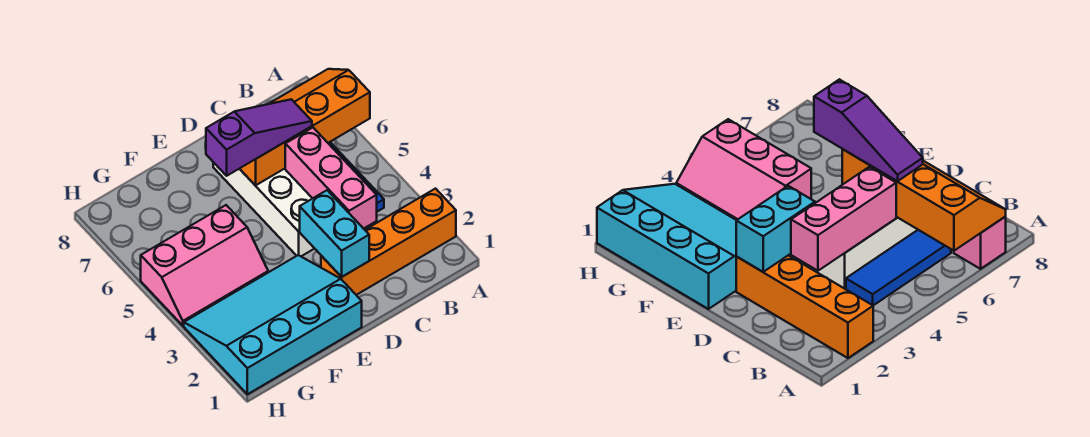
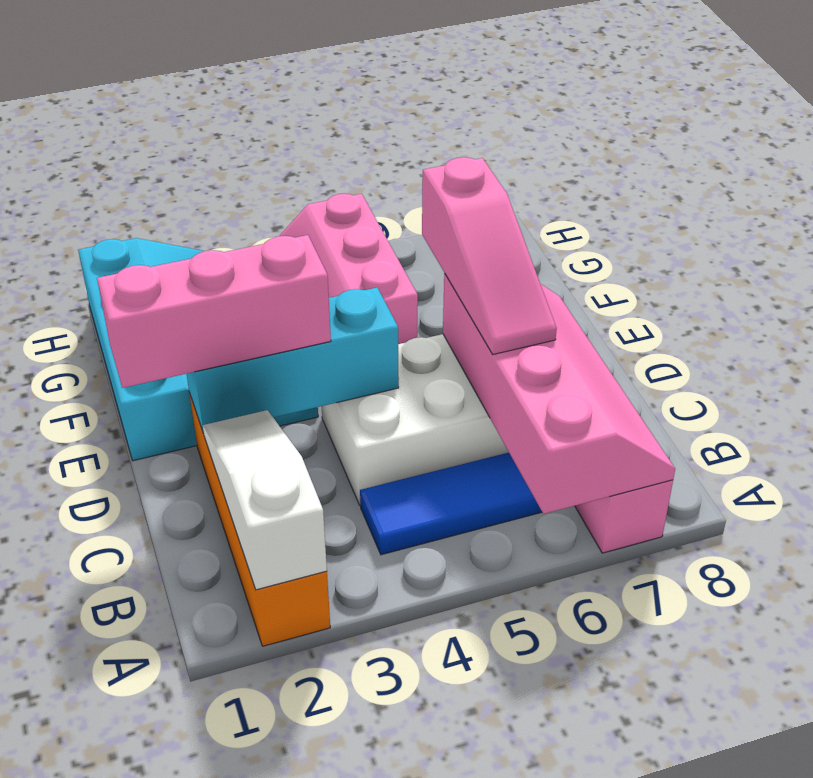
none -> white slope A2:C2 level 2 top A
orange slope A6:D7 level 2 top 6 -> pink slope A6:D7 level 2 top 6
pink brick C3:C5 level 2 -> pink brick D1:D3 level 3
purple slope C6:E6 level 3 top E -> pink slope C6:E6 level 3 top E
cyan brick D2:D3 level 2 -> cyan brick D2:D4 level 2

